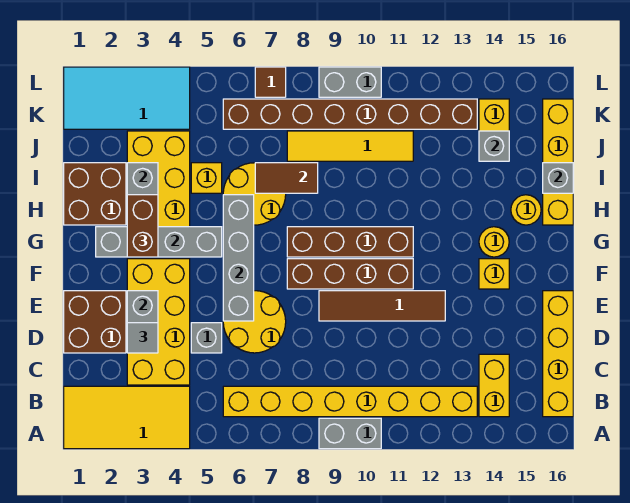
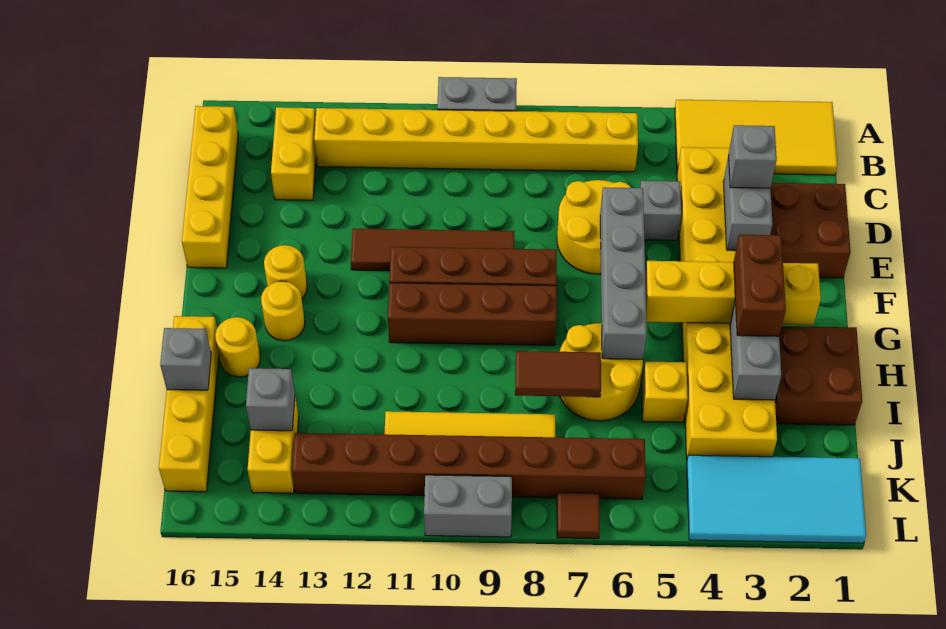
grey tile D3 level 3 -> grey brick D3 level 3
yellow brick F14 level 1 -> yellow round brick F14 level 1
grey brick G2:G5 level 2 -> yellow brick G2:G5 level 2

